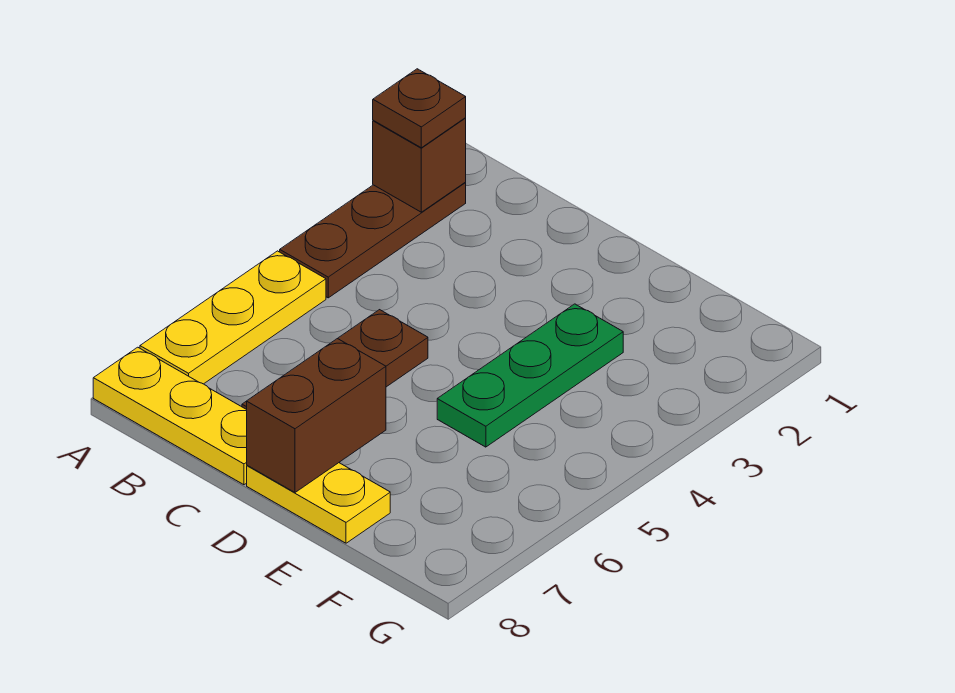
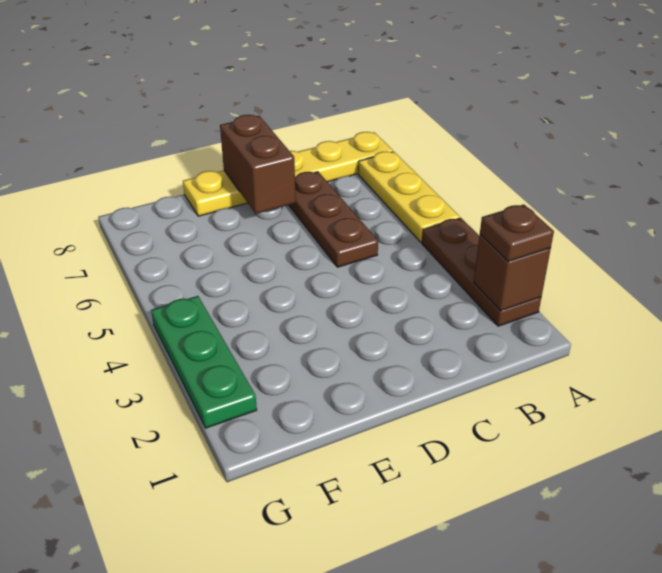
green plate E3:E5 level 1 -> green plate G2:G4 level 1

